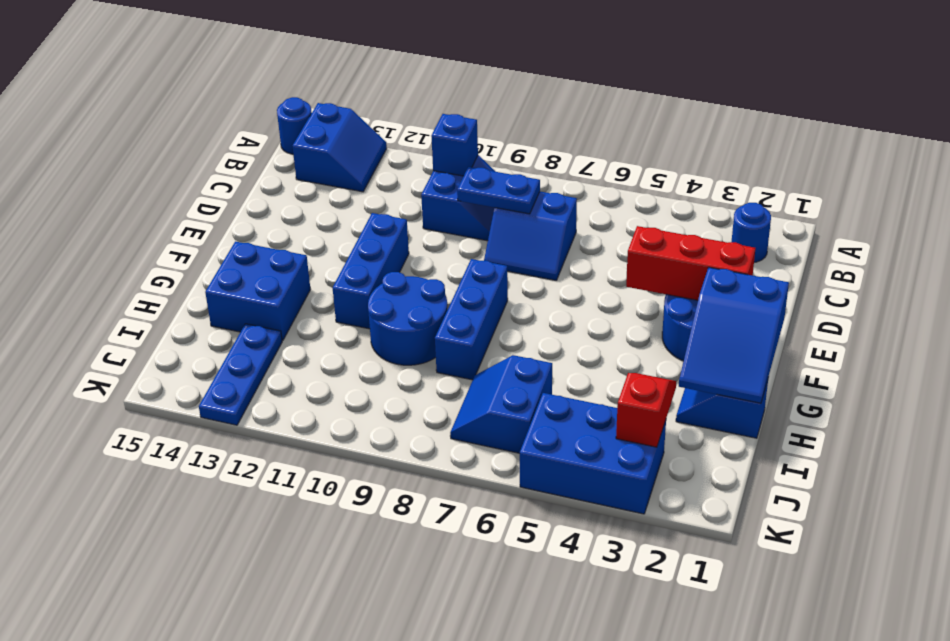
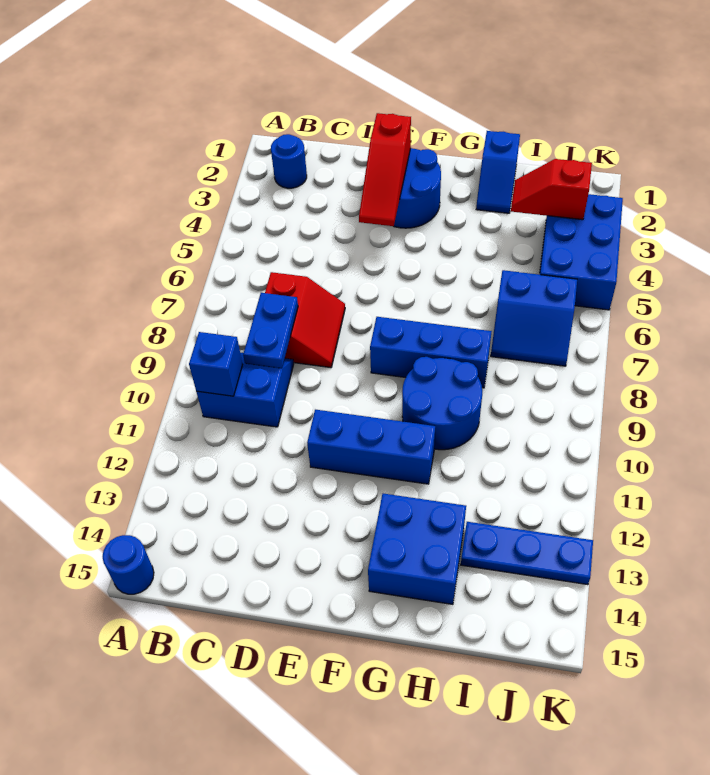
blue slope A13:B14 level 1 top 14 -> none
blue slope C7:D8 level 1 top C -> red slope C7:D8 level 1 top C
red brick E2:E4 level 2 -> red slope E2:E4 level 2 top 2
blue slope F1:H2 level 2 top F -> none

